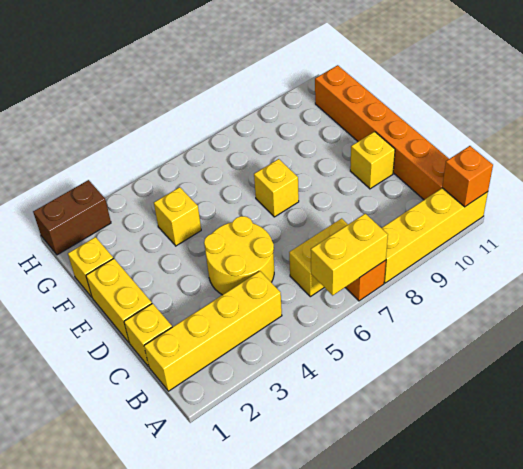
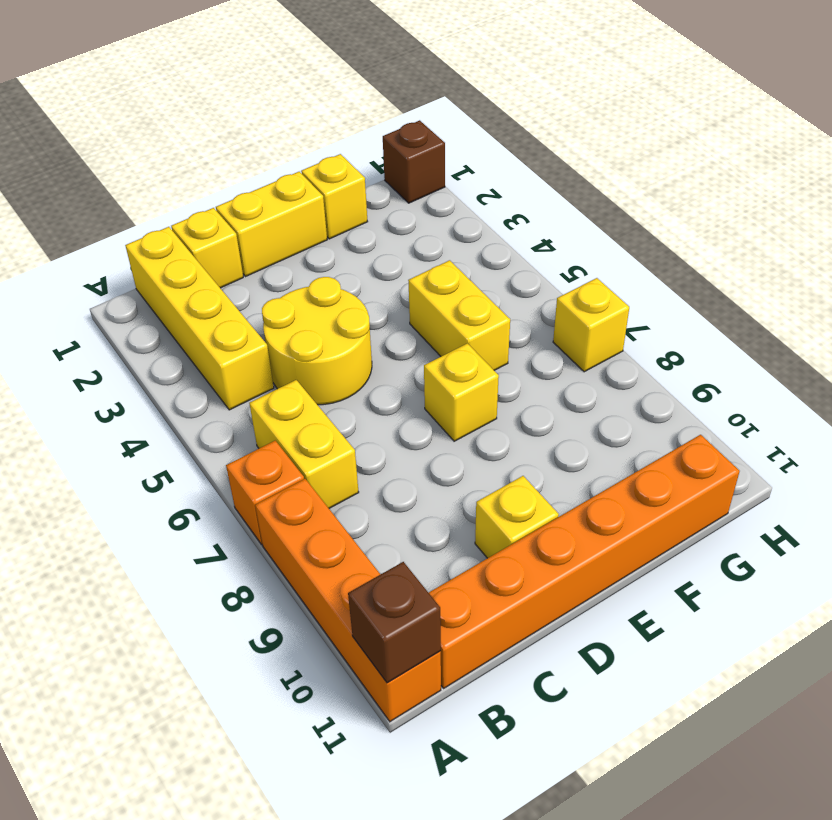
yellow brick A6:A7 level 2 -> yellow brick F5:F6 level 1
yellow brick A8:A11 level 1 -> orange brick A8:A11 level 1
orange brick A11 level 2 -> brown brick A11 level 2
yellow brick F4 level 1 -> yellow brick H7 level 1
brown brick H1:H2 level 1 -> brown brick H1 level 1

